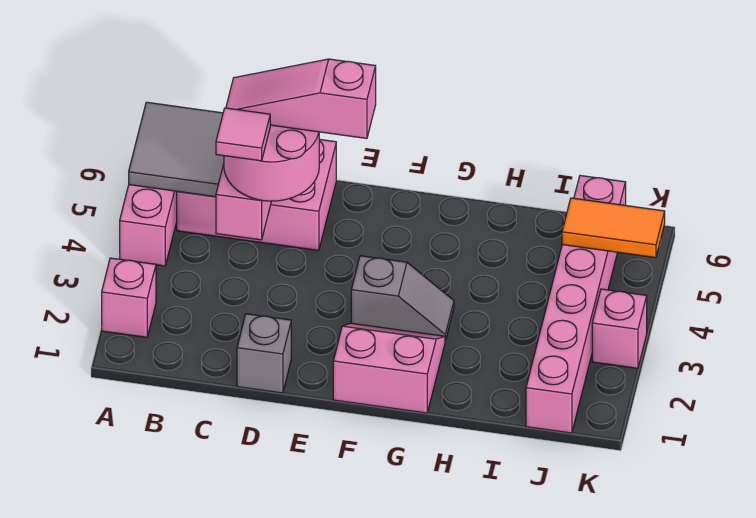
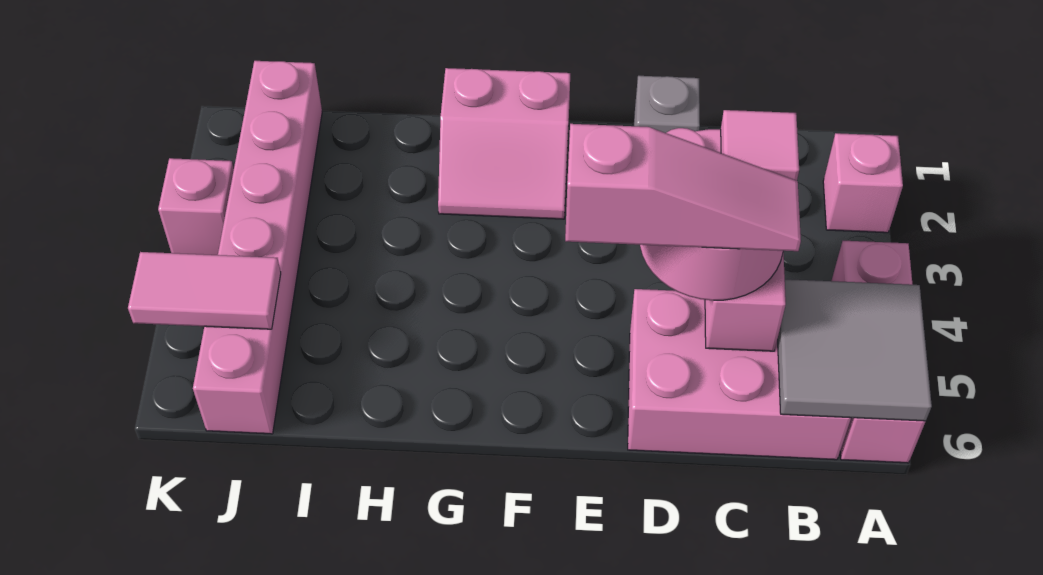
grey slope F3:G3 level 1 top F -> none
orange tile J5:K5 level 2 -> pink tile J5:K5 level 2

